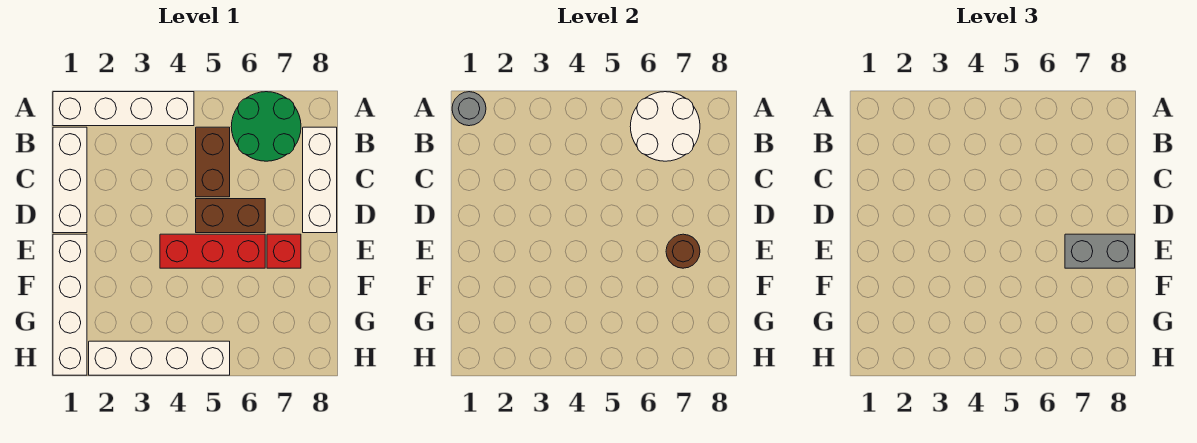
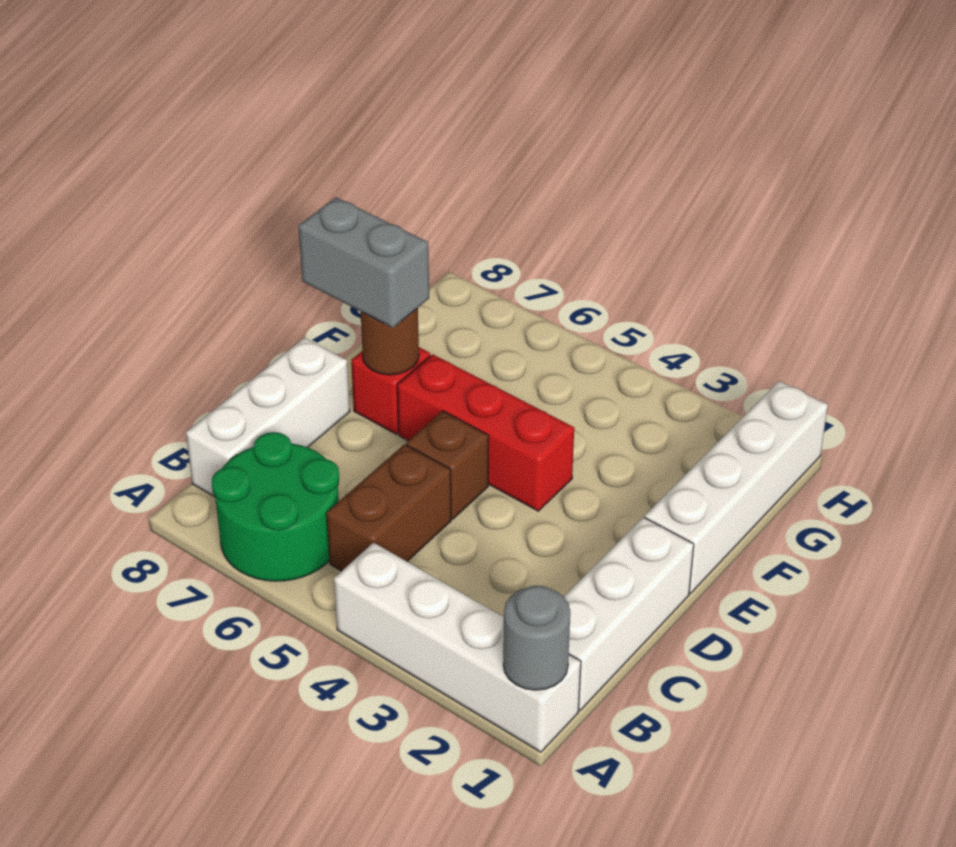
white round brick A6:B7 level 2 -> none
brown brick D5:D6 level 1 -> brown brick D5 level 1
white brick H2:H5 level 1 -> none

